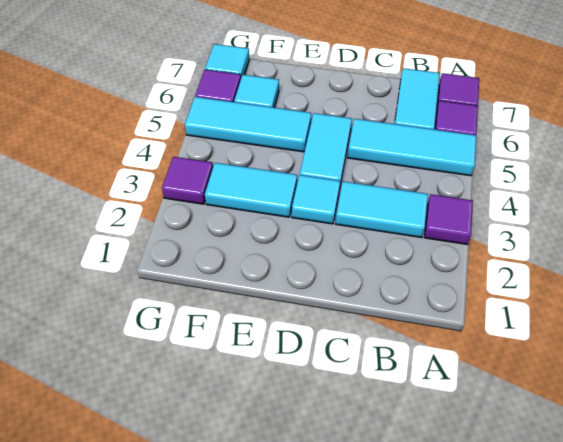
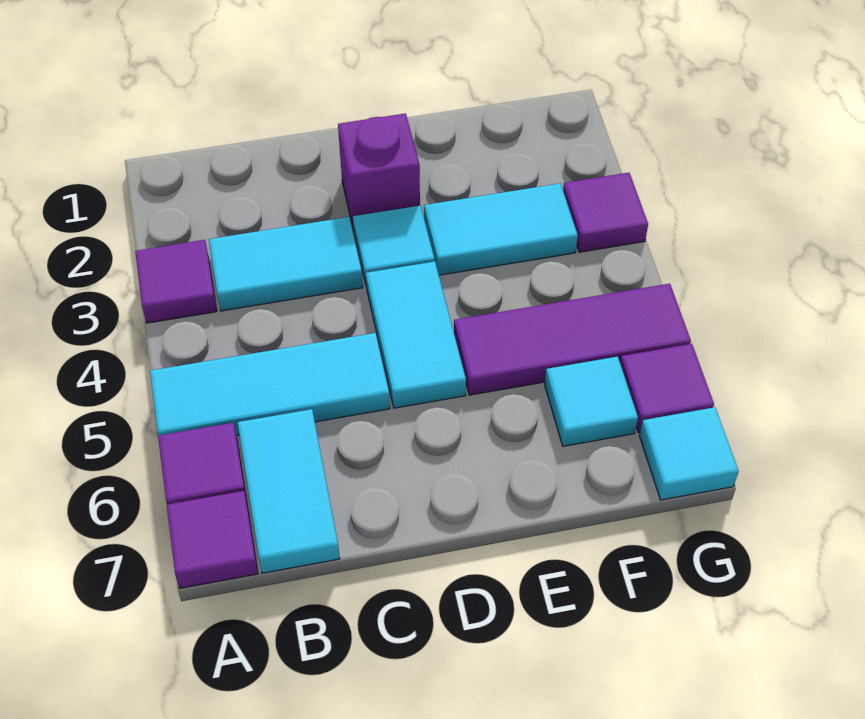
none -> purple brick D2 level 1
cyan tile E5:G5 level 1 -> purple tile E5:G5 level 1

